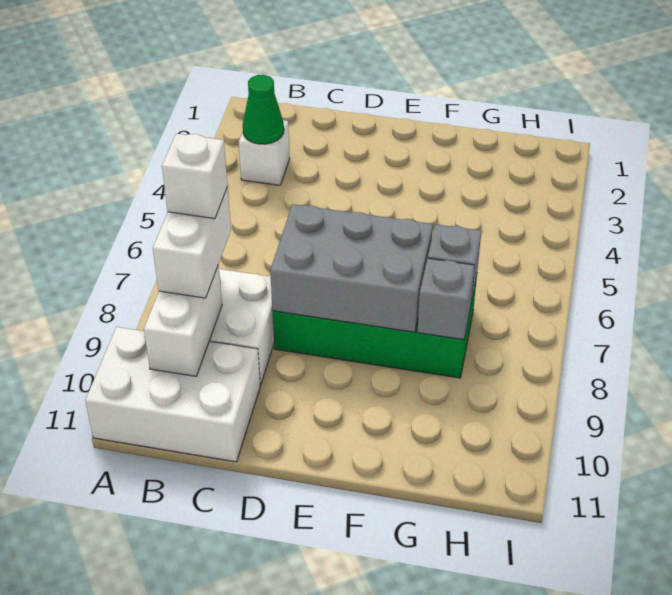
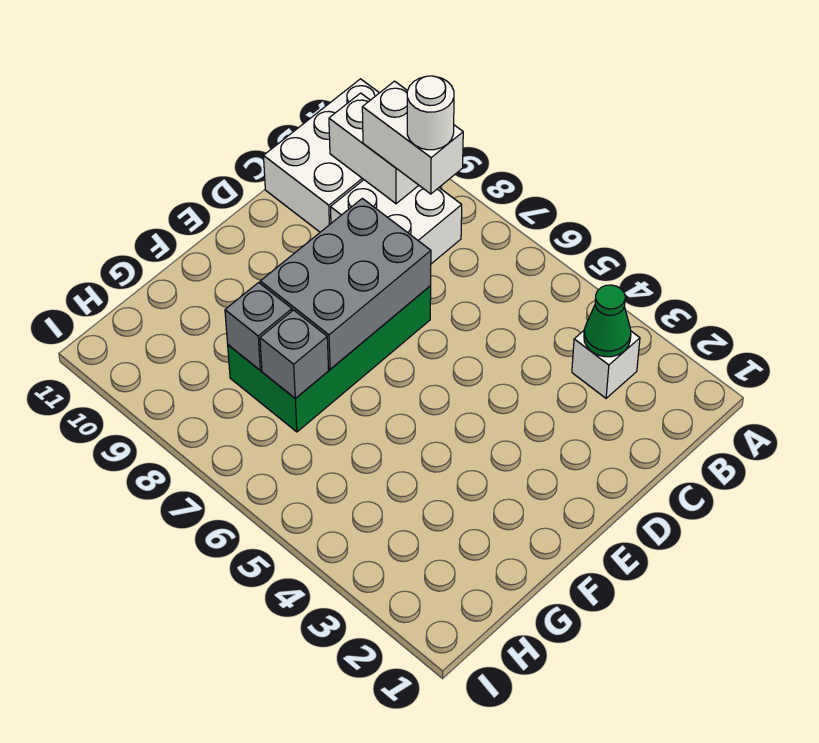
white brick B8 level 4 -> white round brick B8 level 4

